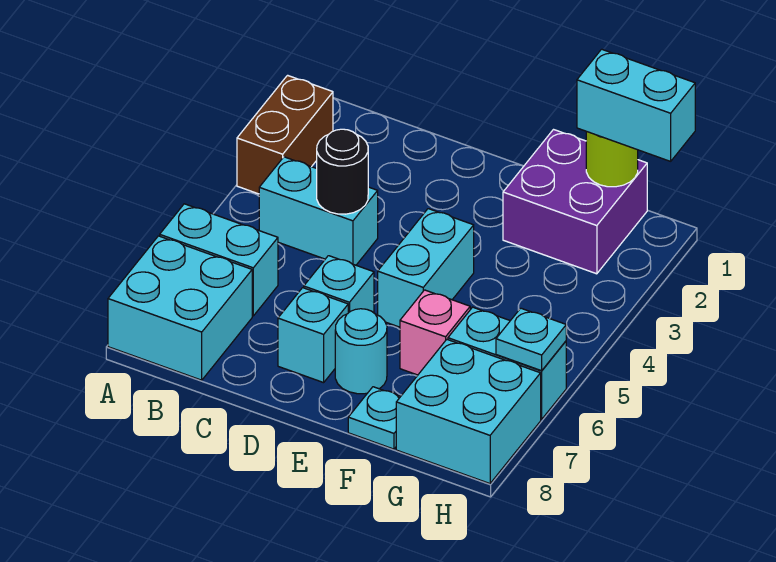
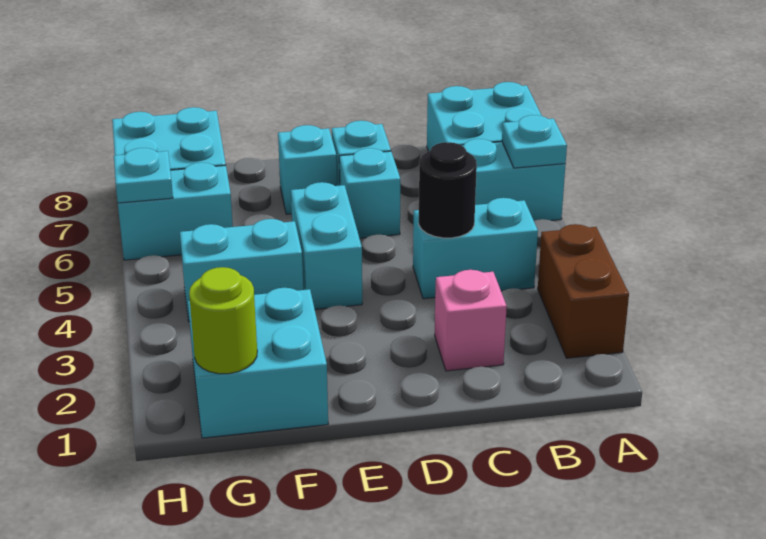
cyan round brick E7 level 1 -> cyan brick E7 level 1
purple brick F1:G2 level 1 -> cyan brick F1:G2 level 1
pink brick F6 level 1 -> pink brick C2 level 1
cyan plate F8 level 1 -> cyan plate A6 level 2
cyan brick G1:H1 level 3 -> cyan brick F4:G4 level 1

